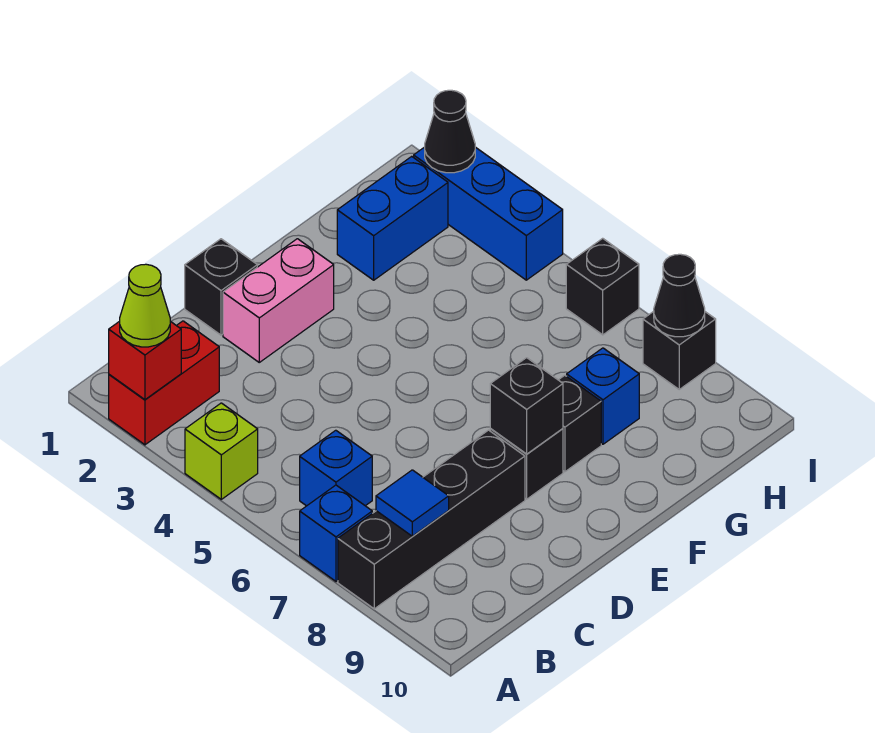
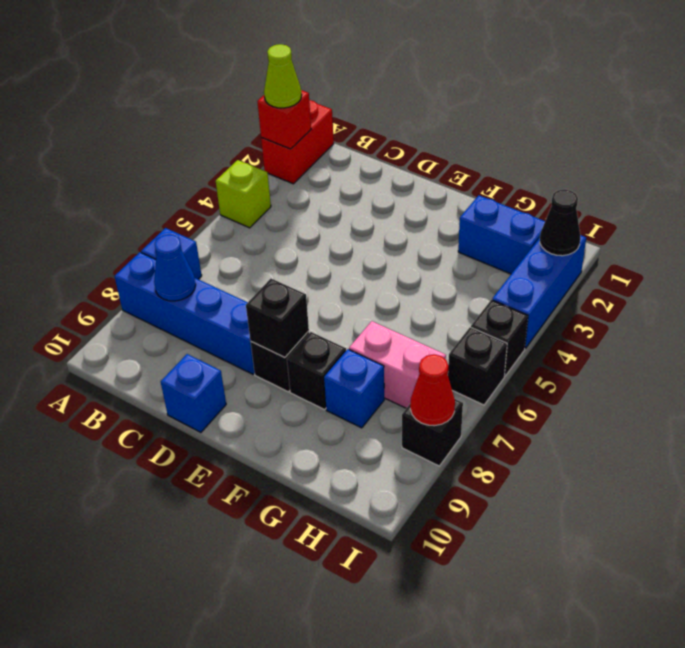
red brick A2:B2 level 1 -> red brick A1:A2 level 1
black brick A8:D8 level 1 -> blue brick A8:D8 level 1
blue brick B6 level 1 -> blue brick D10 level 1
blue tile B8 level 2 -> blue cone B8 level 2
black brick D1 level 1 -> black brick I5 level 1
pink brick D2:E2 level 1 -> pink brick G7:H7 level 1
black cone I8 level 2 -> red cone I8 level 2

